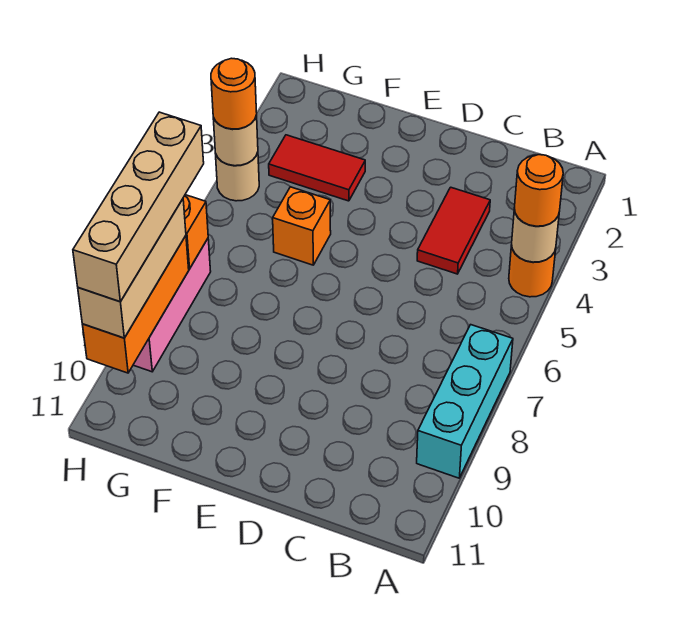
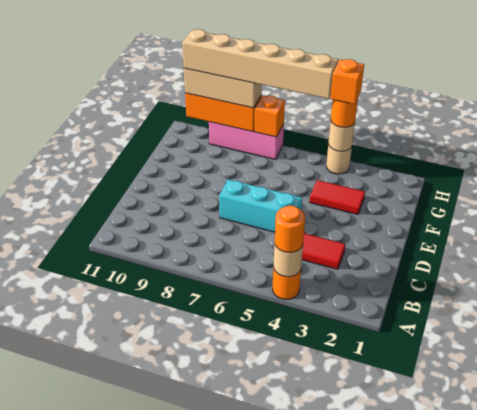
cyan brick A7:A9 level 1 -> cyan brick D5:D7 level 1
red tile F3:G3 level 1 -> red tile F3:F4 level 1
orange brick F5 level 1 -> orange brick H4 level 4
tan brick H7:H10 level 4 -> tan brick H5:H10 level 4

